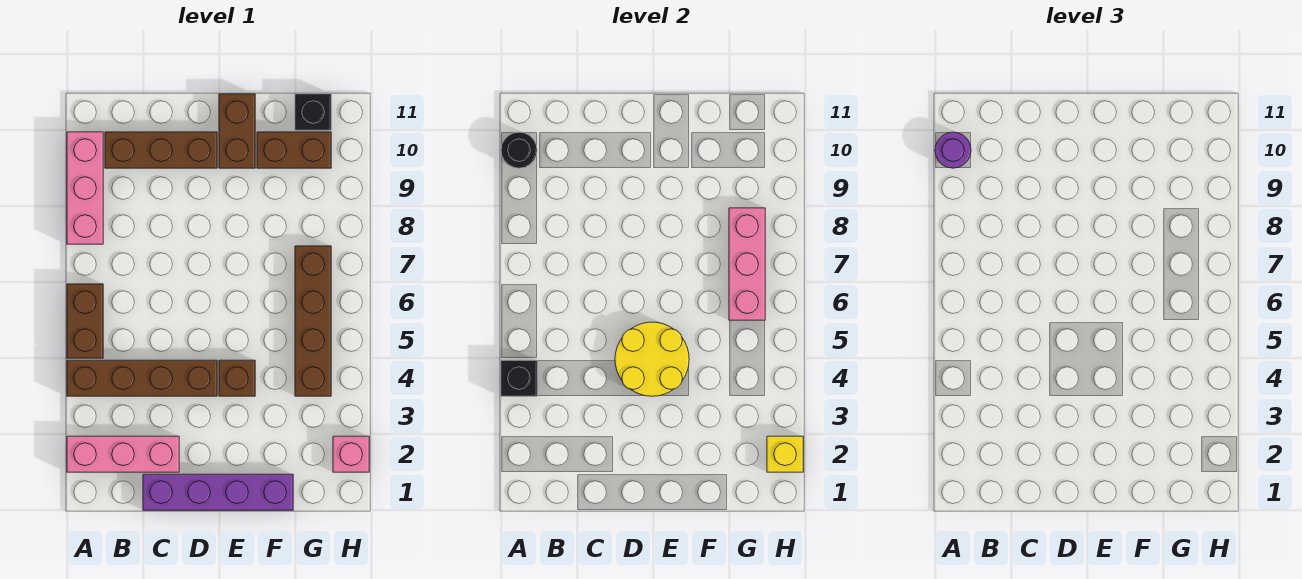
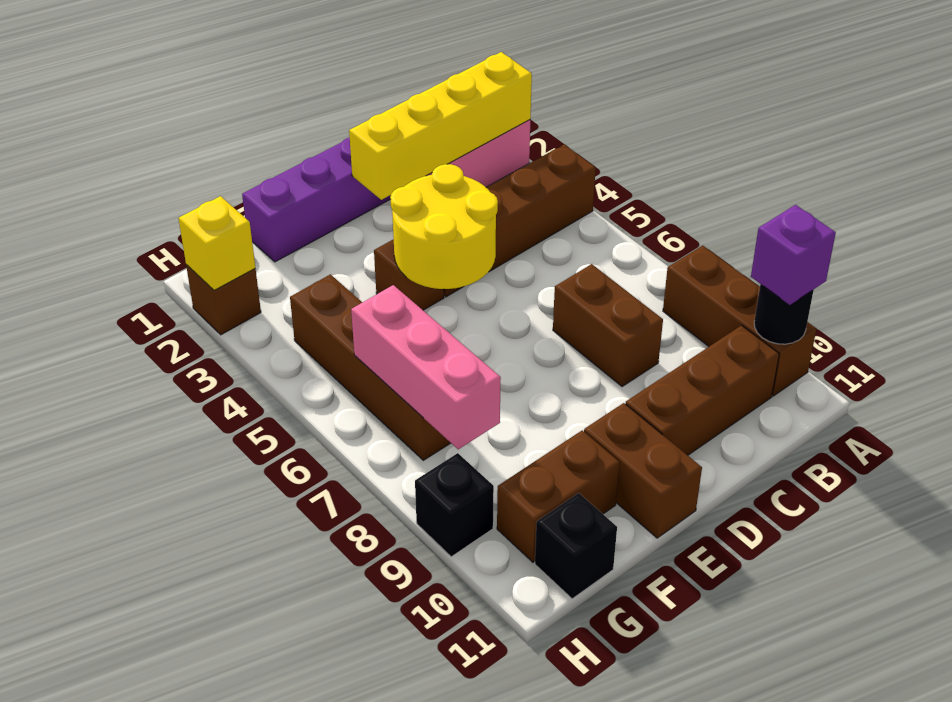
none -> yellow brick A2:D2 level 2
black brick A4 level 2 -> black brick H9 level 1
brown brick A5:A6 level 1 -> brown brick C7:C8 level 1
pink brick A8:A10 level 1 -> brown brick A8:A10 level 1
purple round brick A10 level 3 -> purple brick A10 level 3
pink brick H2 level 1 -> brown brick H2 level 1

